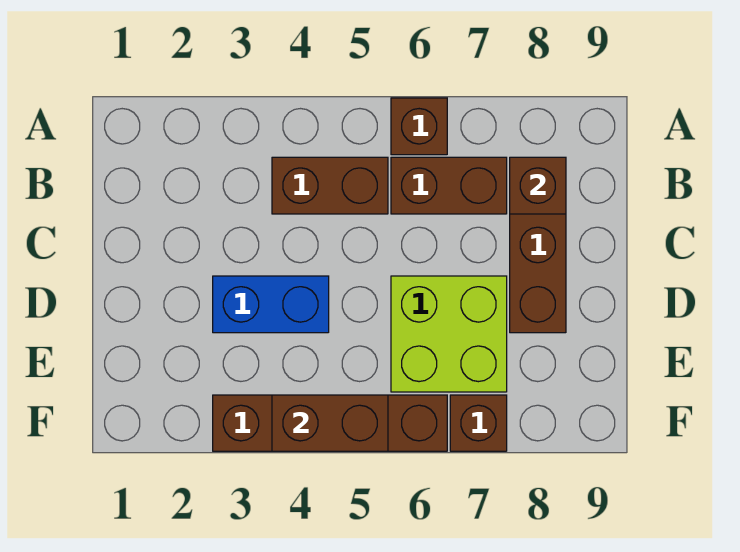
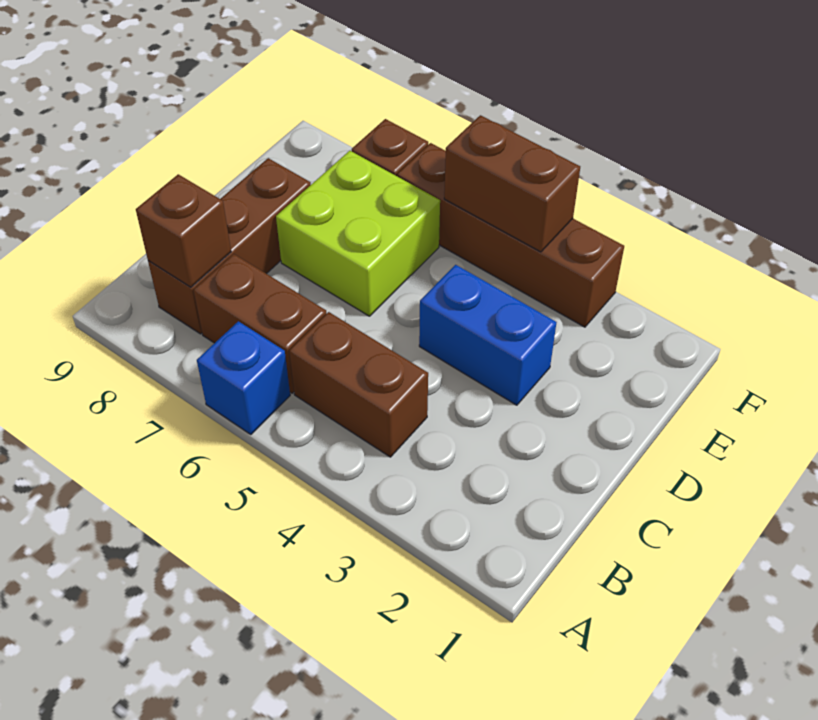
brown brick A6 level 1 -> blue brick A6 level 1

